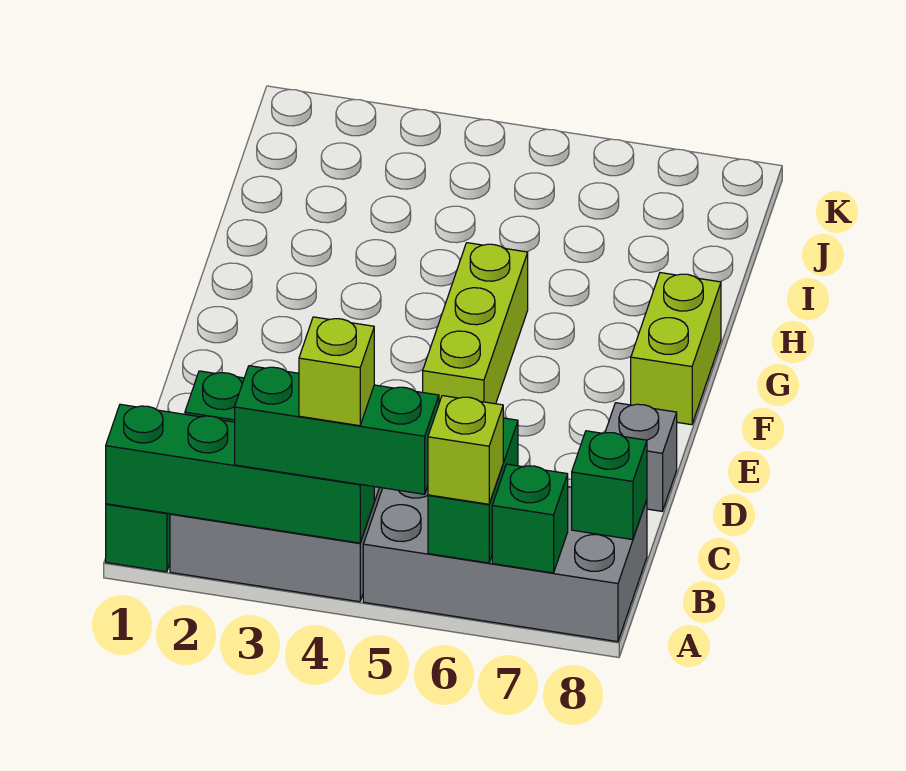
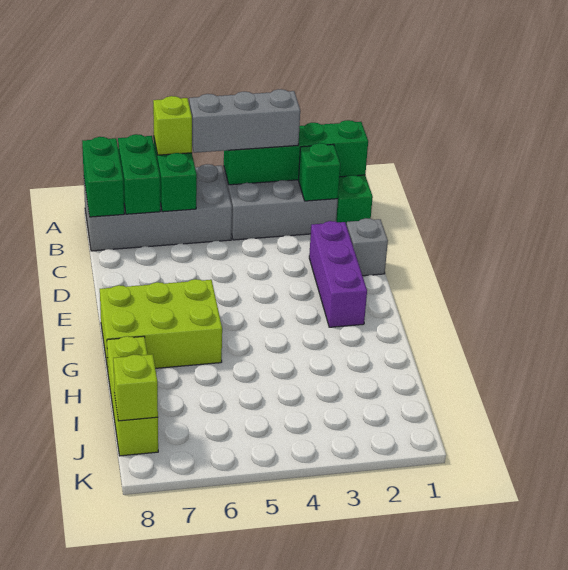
green brick A3:A5 level 3 -> grey brick A3:A5 level 3
lime brick A4 level 4 -> lime brick J8 level 2
green brick A7 level 2 -> green brick A7:B7 level 2
green brick B8 level 2 -> green brick A8:B8 level 2
none -> purple brick D2:F2 level 1
grey brick D8 level 1 -> grey brick D1 level 1
lime brick E5:G5 level 1 -> lime brick H8:J8 level 1
lime brick F8:G8 level 1 -> lime brick F6:G8 level 1

